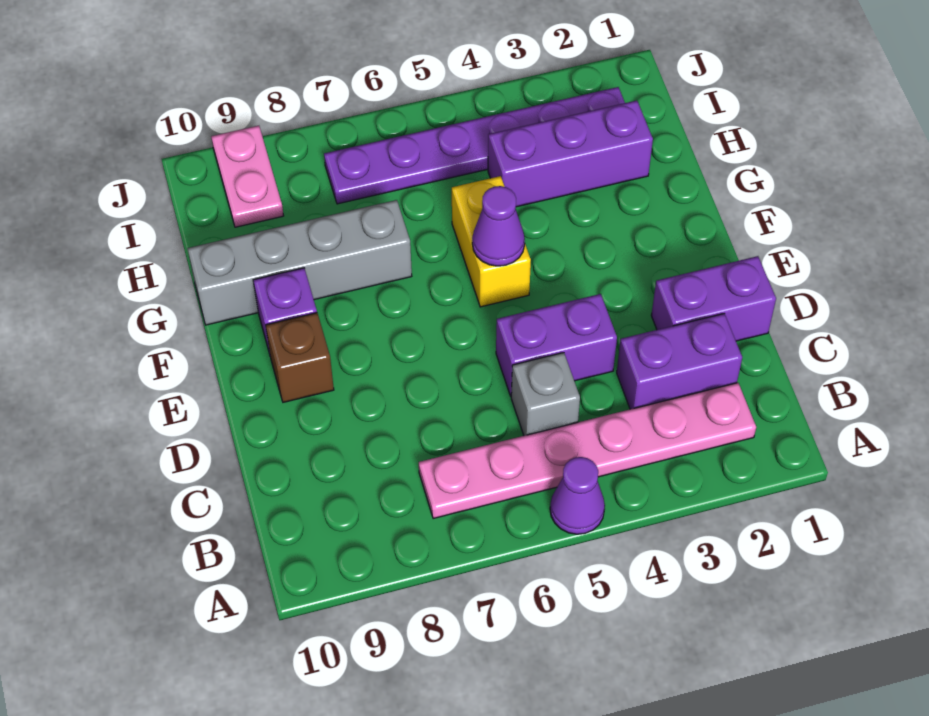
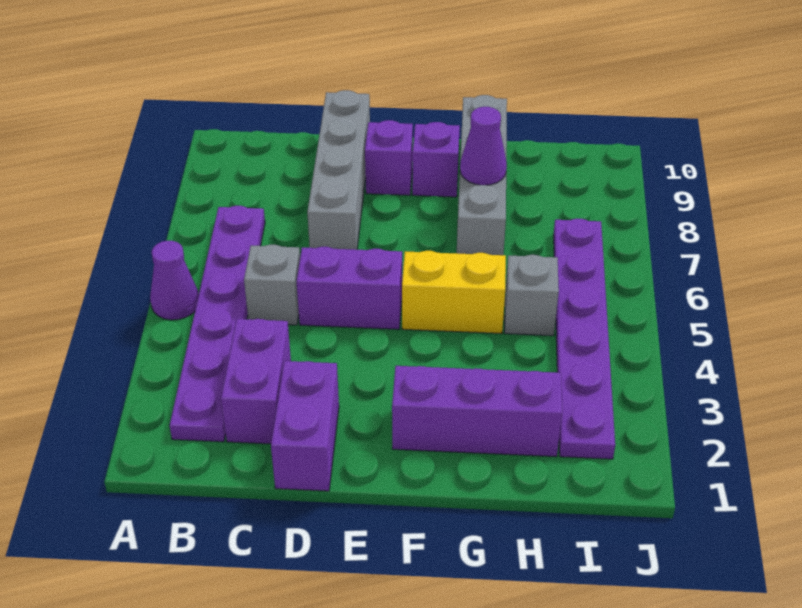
pink plate B2:B7 level 1 -> purple plate B2:B7 level 1
purple brick D4:D5 level 1 -> purple brick D5:E5 level 1
none -> grey brick D7:D10 level 1
brown brick E9 level 1 -> purple brick E9 level 1
purple cone F5 level 2 -> purple cone G8 level 2
purple brick H2:H4 level 1 -> purple brick F2:H2 level 1
none -> grey brick H5 level 1
pink plate I9:J9 level 1 -> none

